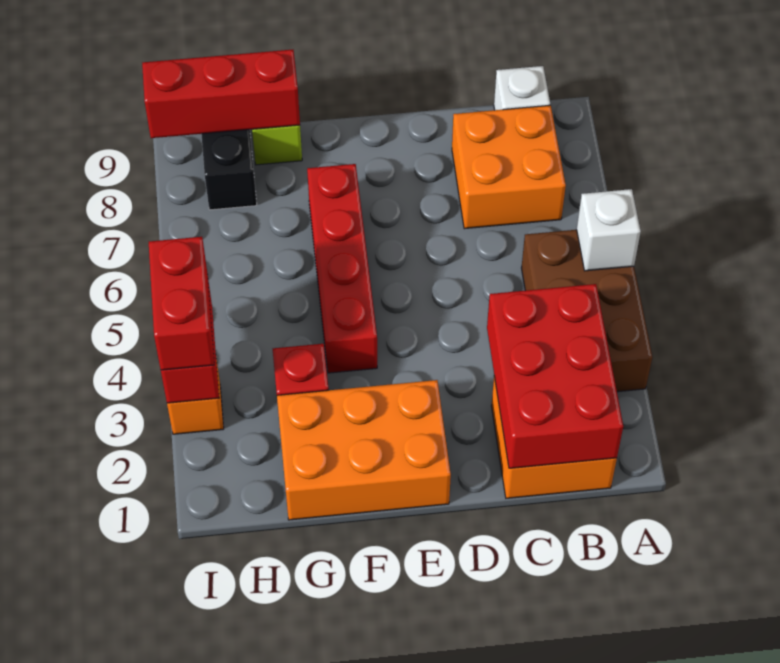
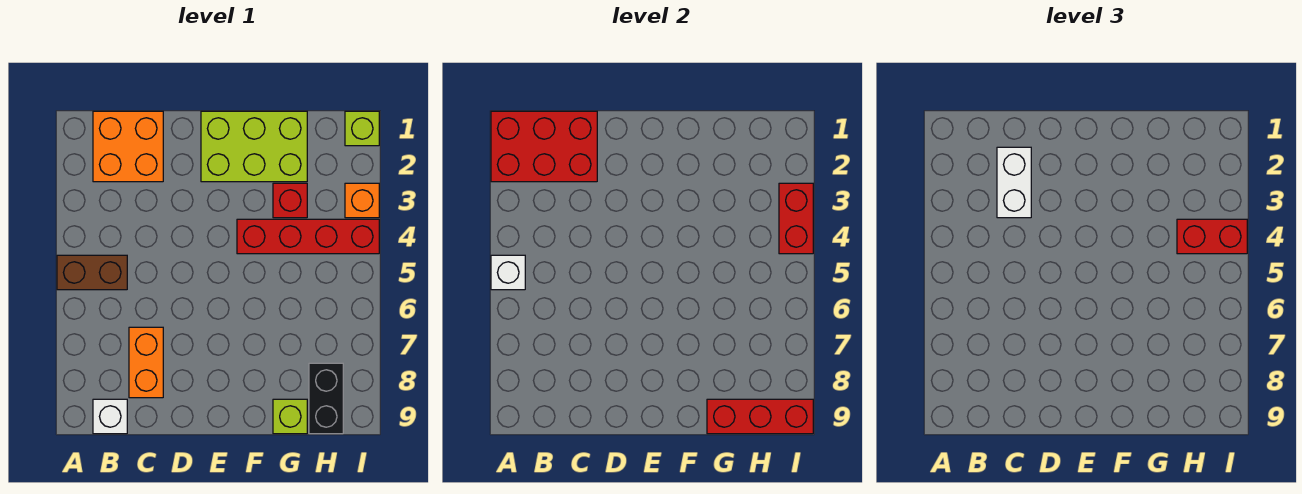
brown brick A3:B5 level 1 -> brown brick A5:B5 level 1
red brick B1:C3 level 2 -> red brick A1:C2 level 2
orange brick B7:C8 level 1 -> orange brick C7:C8 level 1
none -> white brick C2:C3 level 3
orange brick E1:G2 level 1 -> lime brick E1:G2 level 1
red brick F4:F7 level 1 -> red brick F4:I4 level 1
none -> lime brick I1 level 1
red brick I3:I4 level 3 -> red brick H4:I4 level 3

